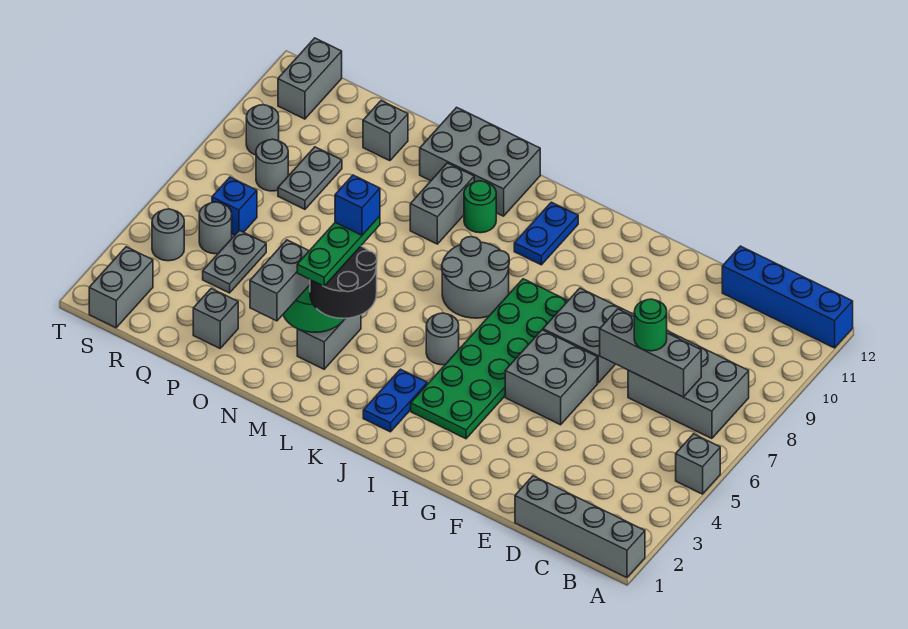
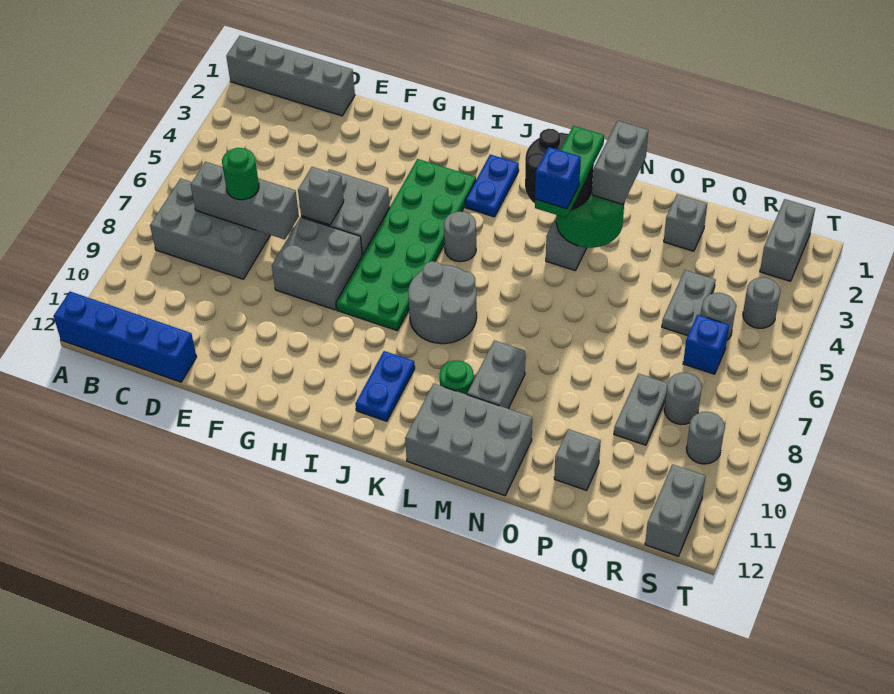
grey brick A5 level 1 -> grey brick F6 level 2

